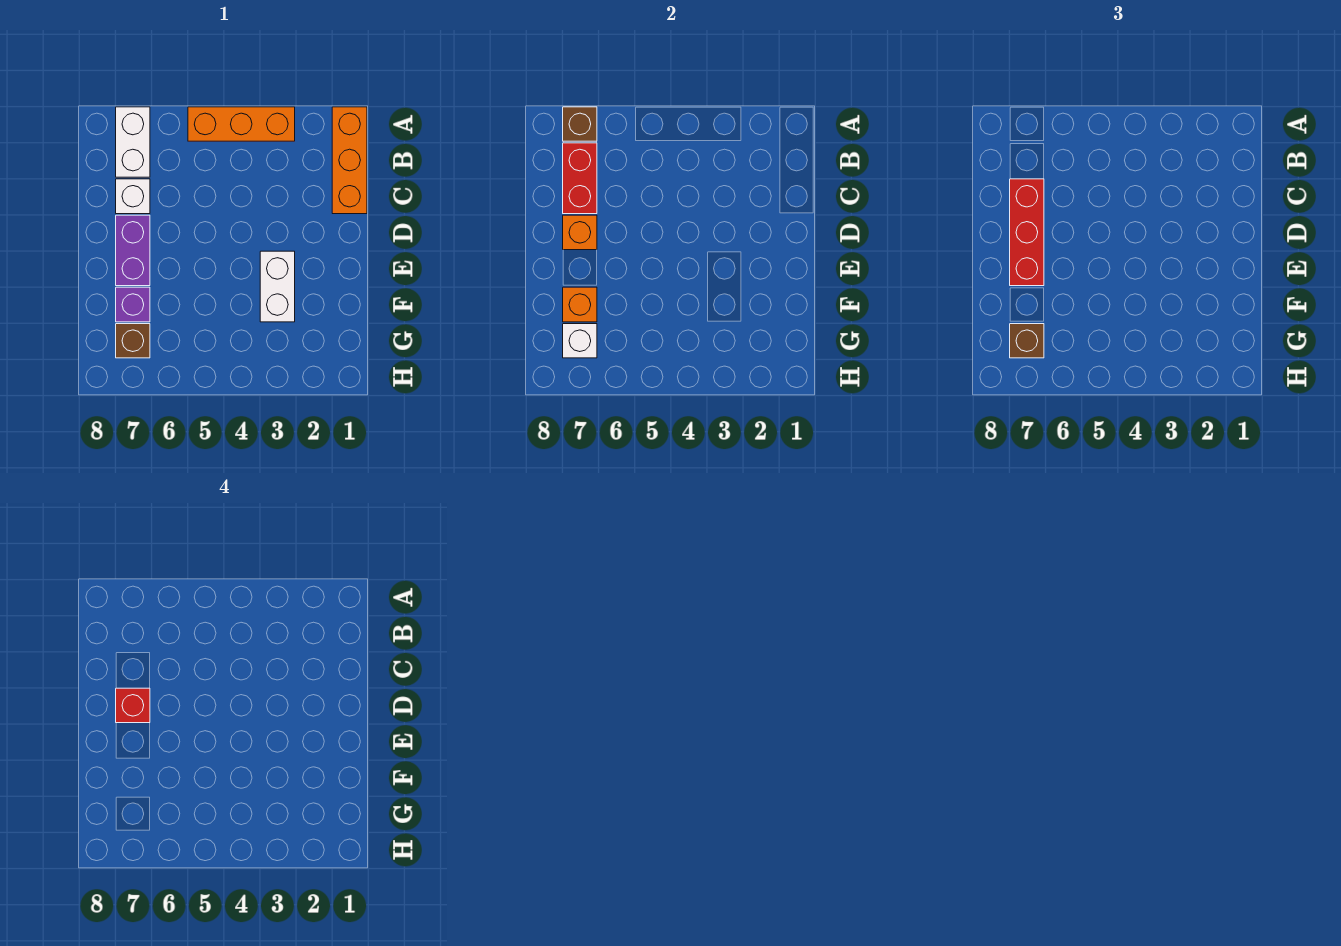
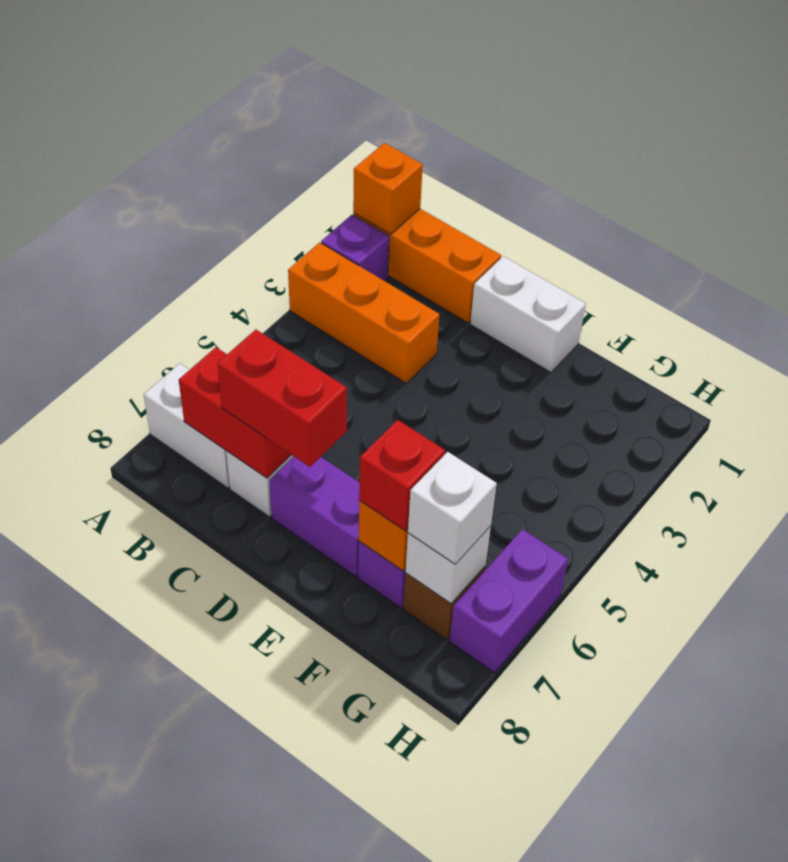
none -> purple brick A2 level 1
orange brick A3:A5 level 1 -> orange brick A3:C3 level 1
brown brick A7 level 2 -> none
red brick C7:E7 level 3 -> red brick C7:D7 level 3
orange brick D7 level 2 -> orange brick A1 level 2
red brick D7 level 4 -> red brick F7 level 3
white brick E3:F3 level 1 -> white brick D1:E1 level 1
brown brick G7 level 3 -> white brick G7 level 3
none -> purple brick H6:H7 level 1

